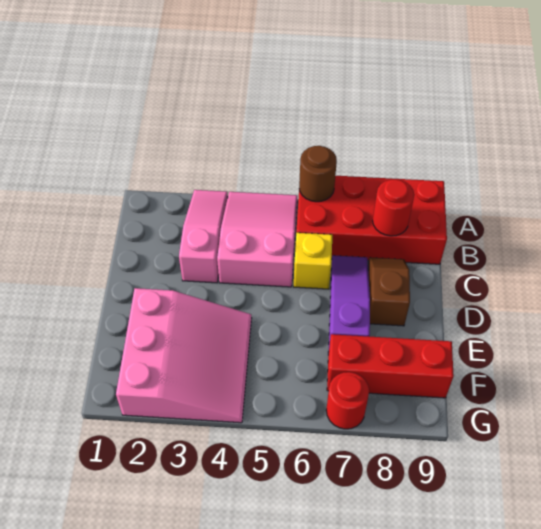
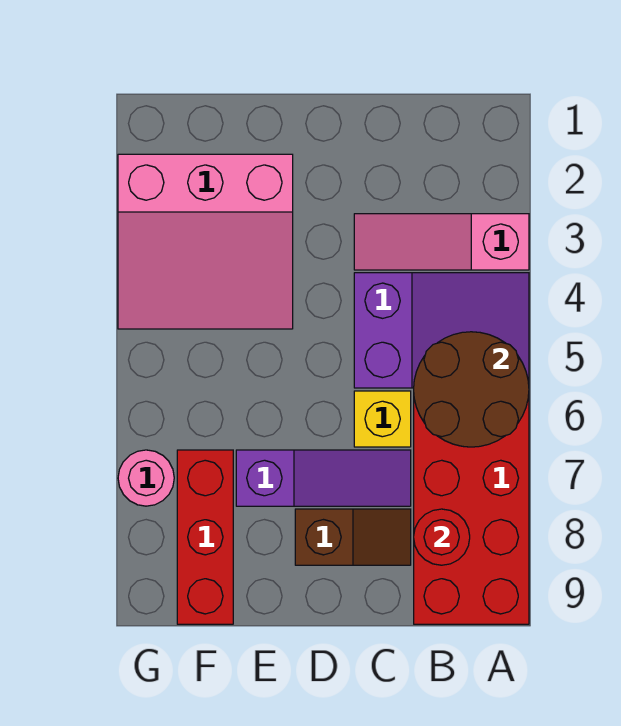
pink slope A3:C3 level 1 top C -> pink slope A3:C3 level 1 top A
pink slope A4:C5 level 1 top C -> purple slope A4:C5 level 1 top C
brown round brick A6 level 2 -> brown round brick A5:B6 level 2
red round brick G7 level 1 -> pink round brick G7 level 1

